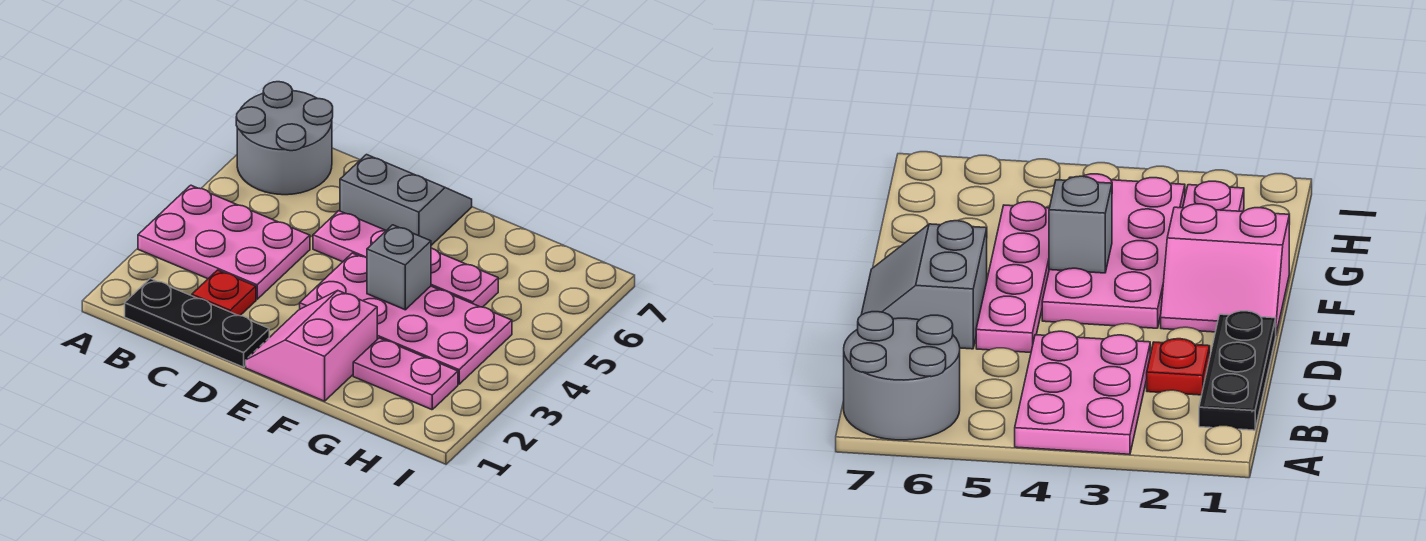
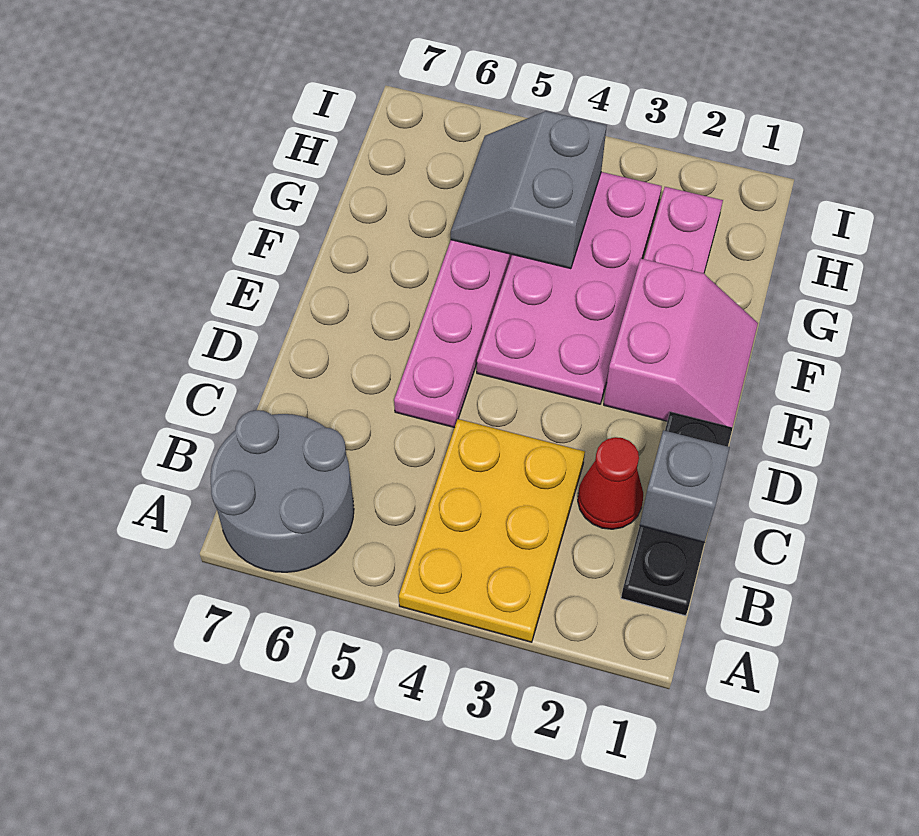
pink plate A3:C4 level 1 -> yellow plate A3:C4 level 1
red plate C2 level 1 -> red cone C2 level 1
grey slope D6:E7 level 1 top 6 -> grey slope G4:H5 level 2 top 4
pink slope E1:F2 level 1 top F -> pink slope E1:F2 level 1 top 2
grey brick F4 level 2 -> grey brick C1 level 2

